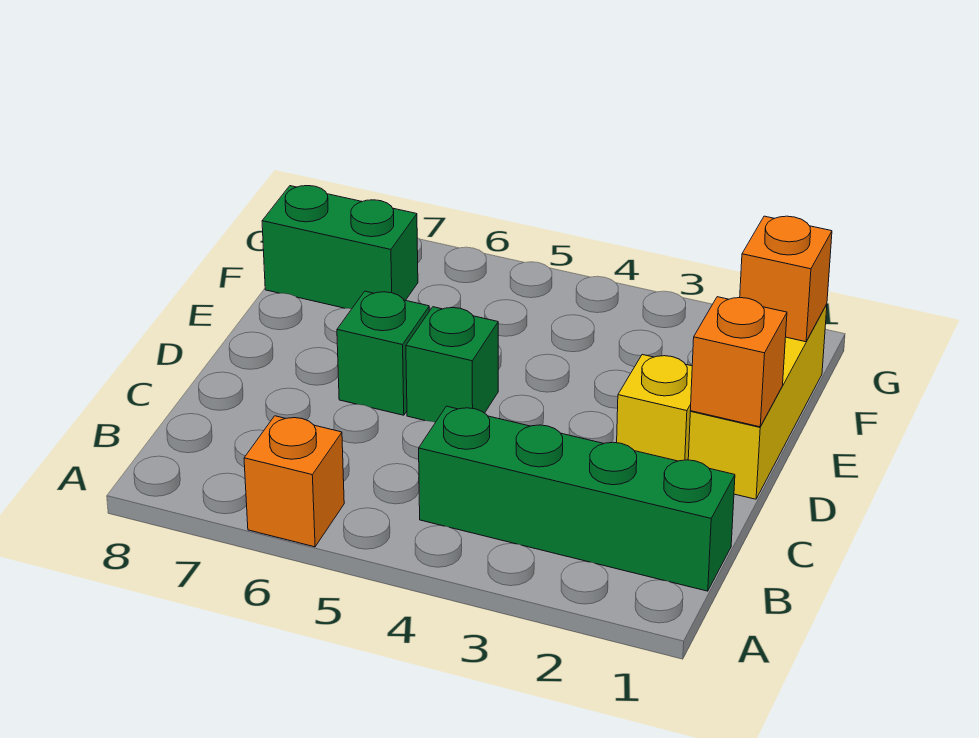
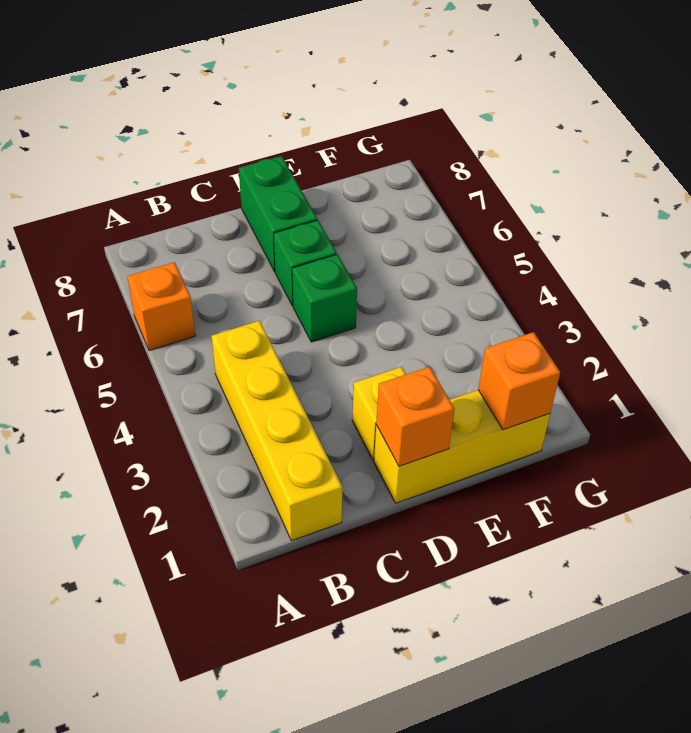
green brick B1:B4 level 1 -> yellow brick B1:B4 level 1
green brick F7:F8 level 1 -> green brick D7:D8 level 1

